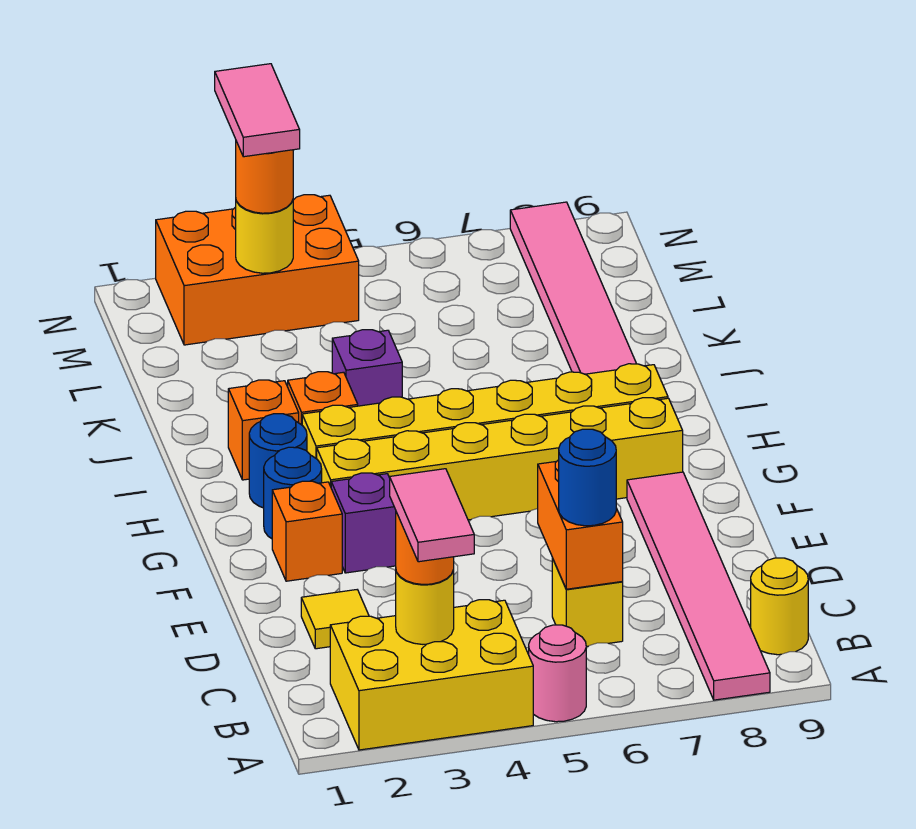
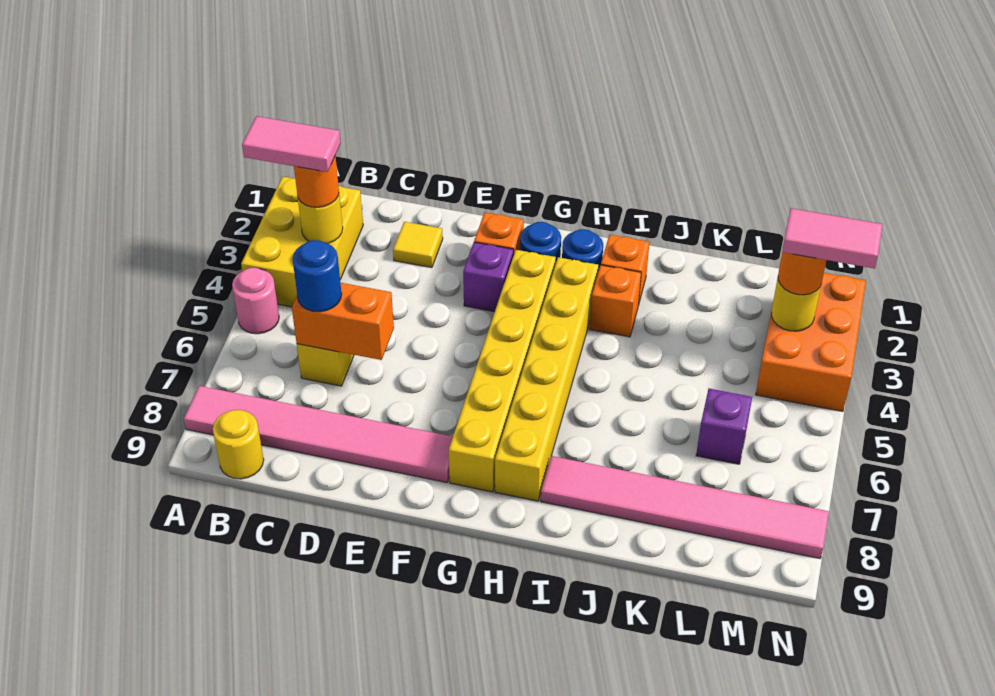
purple brick J4 level 1 -> purple brick L6 level 1

